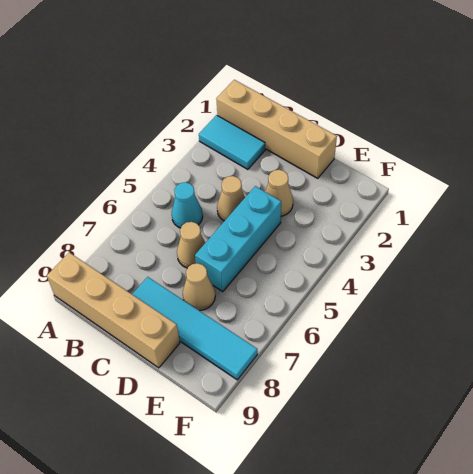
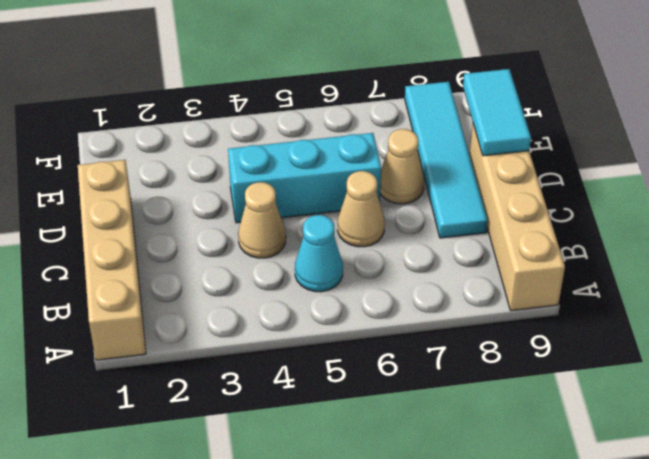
cyan tile A2:B2 level 1 -> cyan tile D9:E9 level 2
tan cone D3 level 1 -> none

